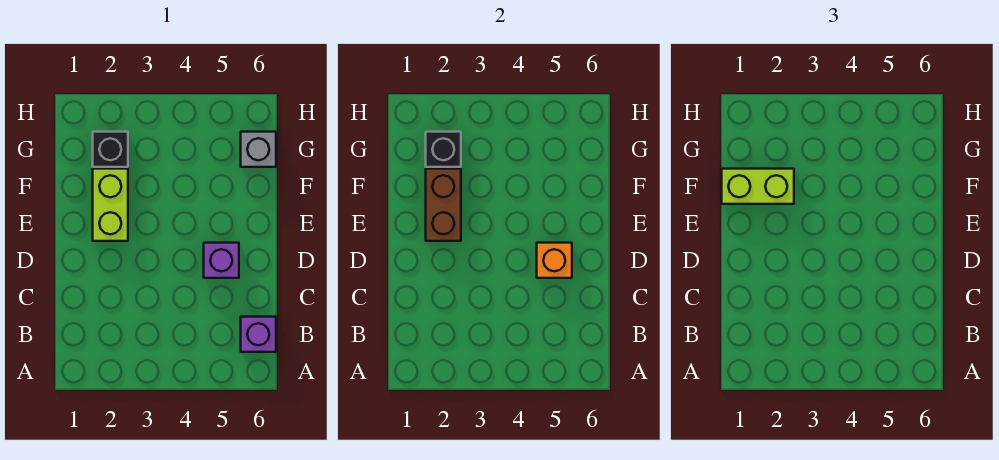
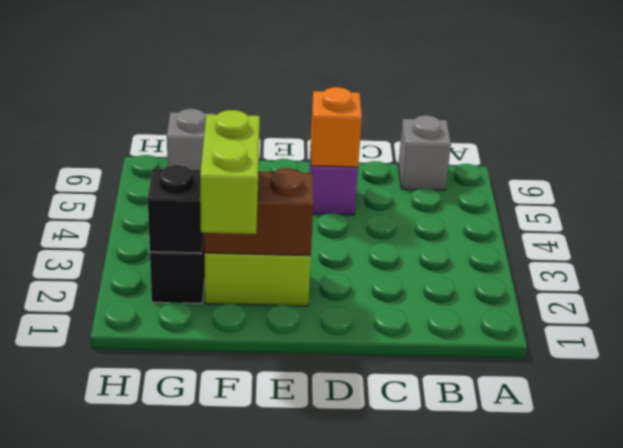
purple brick B6 level 1 -> grey brick B6 level 1

